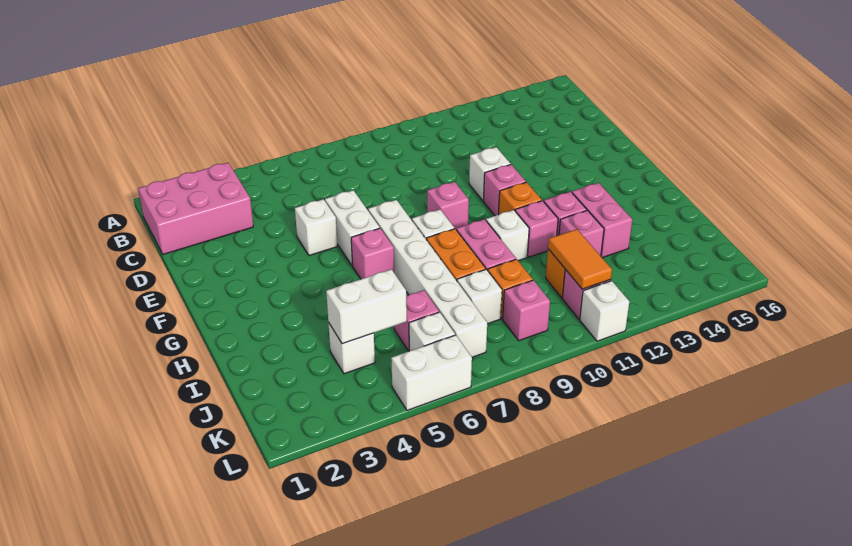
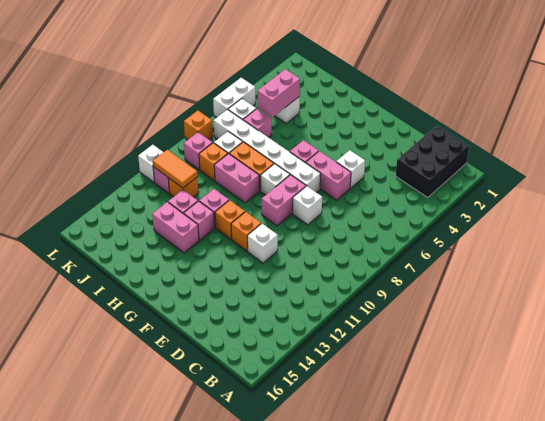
pink brick B1:C3 level 1 -> black brick B1:C3 level 1
white brick E6:F6 level 1 -> pink brick E6:F6 level 1
pink brick F9 level 1 -> pink brick F8:F9 level 1
pink brick F11 level 1 -> orange brick F11 level 1
white brick H10 level 1 -> white brick E8 level 1
white brick J4:J5 level 2 -> pink brick J4:J5 level 2
none -> orange brick L8 level 1

